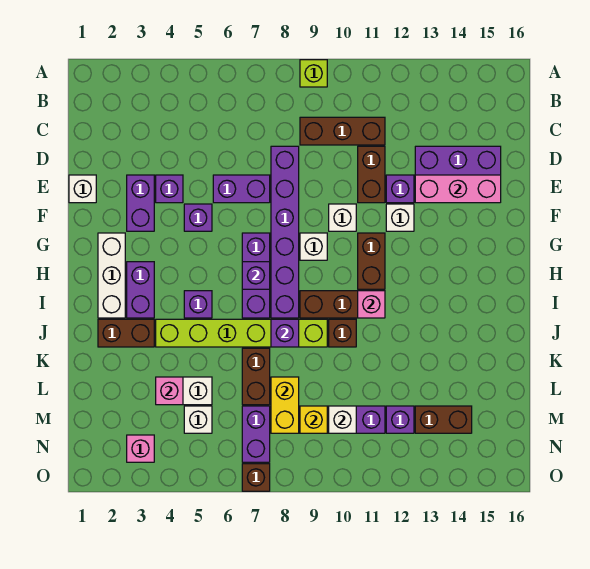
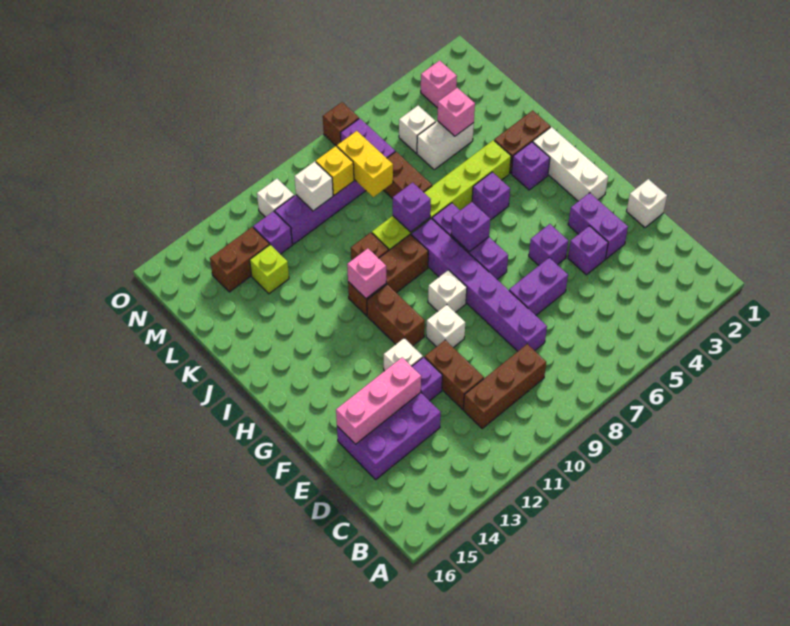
lime brick A9 level 1 -> lime brick L13 level 1
purple brick H3:I3 level 1 -> purple brick I3 level 1
none -> white brick N11 level 1

